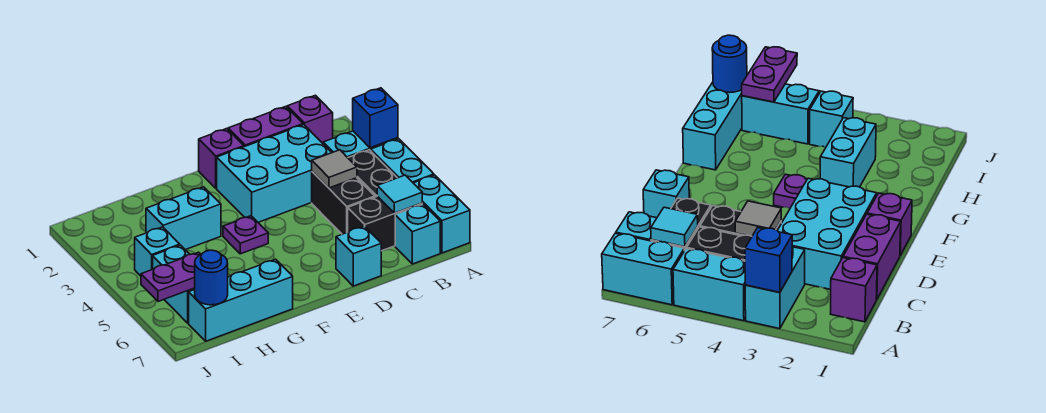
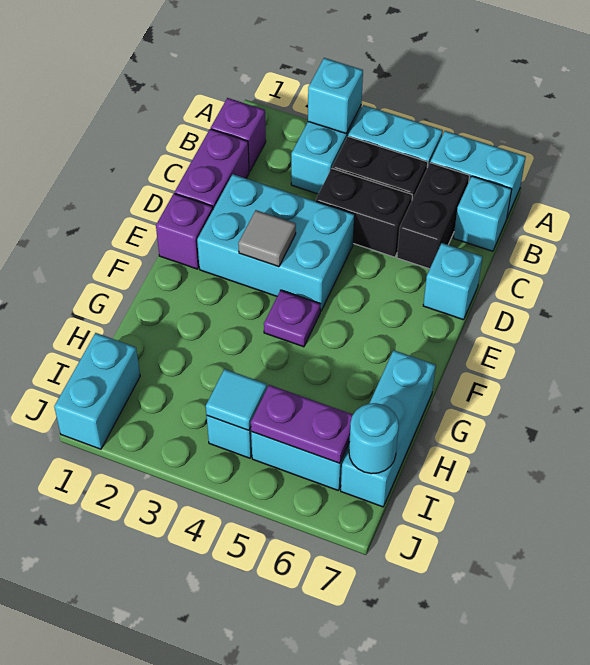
blue brick A3 level 2 -> cyan brick A3 level 2
cyan tile B6 level 2 -> cyan tile I4 level 2
cyan brick C2:E3 level 1 -> cyan brick D2:E4 level 1
grey tile C4 level 2 -> grey tile E3 level 2
cyan brick G3:H3 level 1 -> cyan brick I1:J1 level 1
purple plate I6:J6 level 2 -> purple plate I5:I6 level 2
blue round brick I7 level 2 -> cyan round brick I7 level 2

